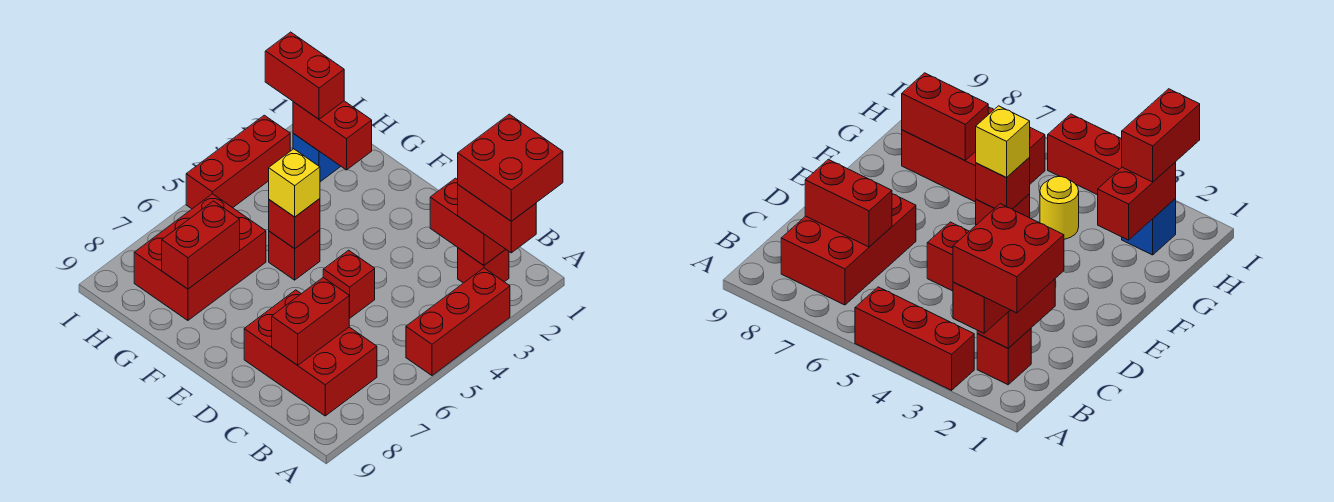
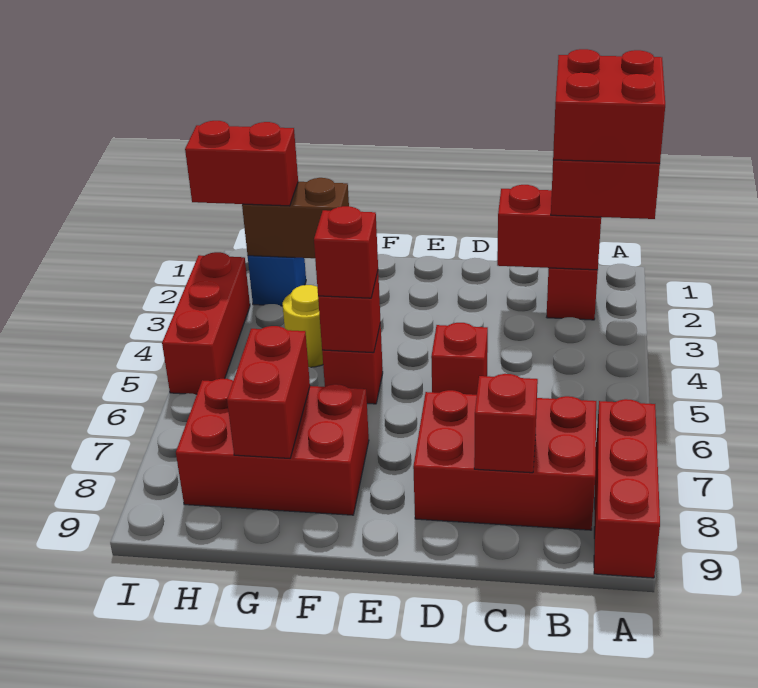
red brick A3:A5 level 1 -> red brick A7:A9 level 1
red brick C7:C8 level 2 -> red brick C8 level 2
yellow brick F5 level 3 -> red brick F5 level 3
red brick G2:H2 level 2 -> brown brick G2:H2 level 2
red brick G6:H8 level 1 -> red brick F7:H8 level 1

